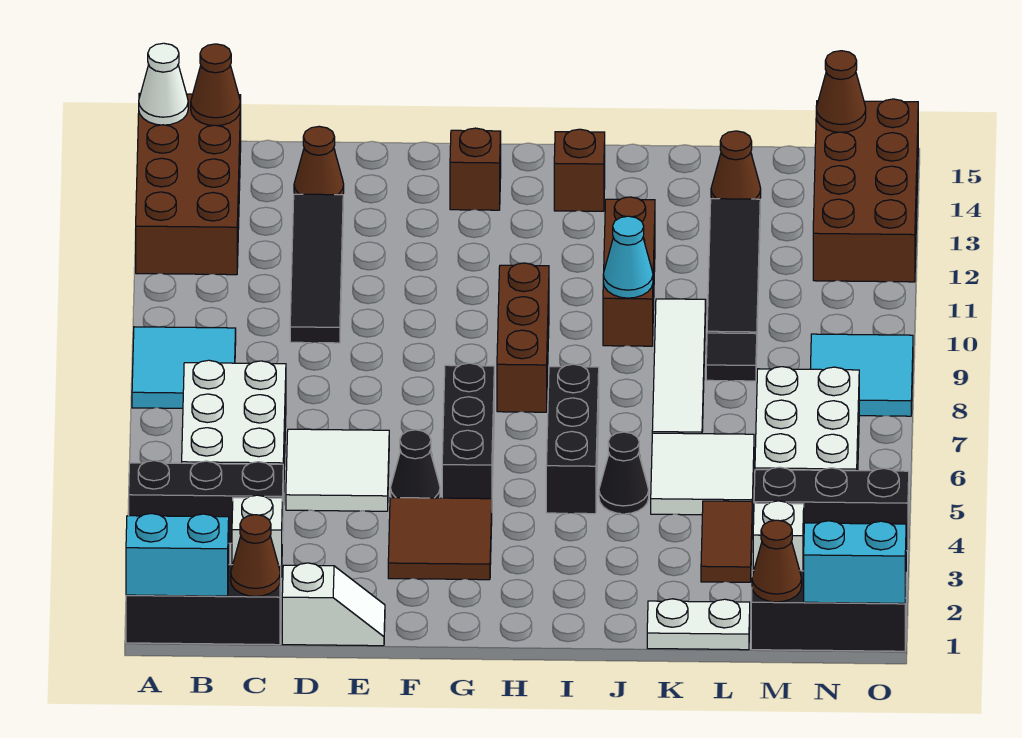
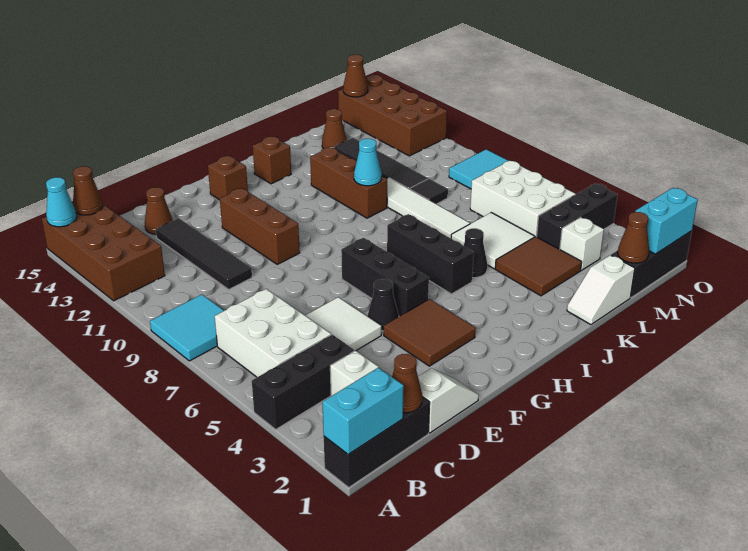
white cone A15 level 2 -> cyan cone A15 level 2
brown brick H8:H10 level 1 -> brown brick F10:F12 level 1
white plate K1:L1 level 1 -> white slope K1:L1 level 1 top L
brown tile L3:L4 level 1 -> brown tile K3:L4 level 1

